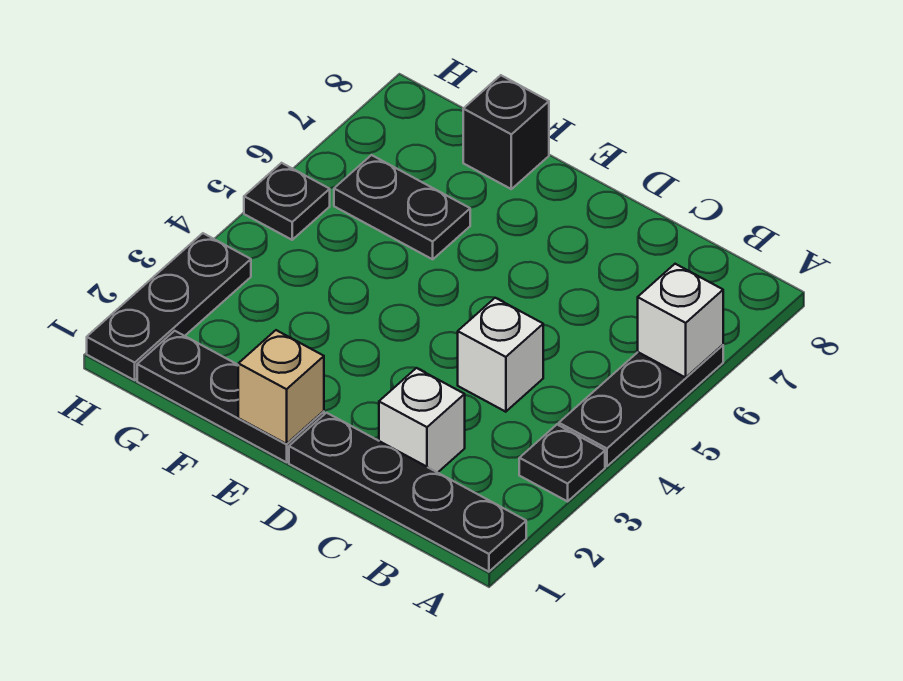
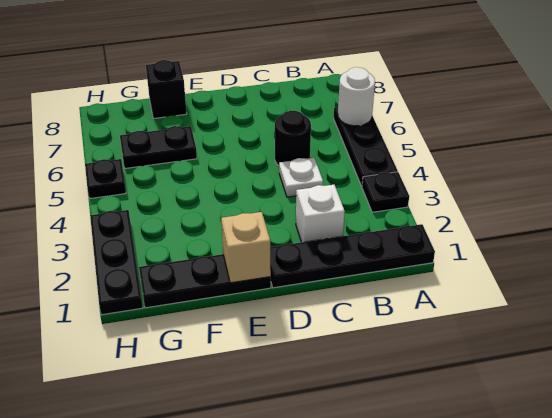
white brick A6 level 2 -> white round brick A6 level 2
white brick C4 level 1 -> white plate C4 level 1
none -> black round brick C5 level 1

